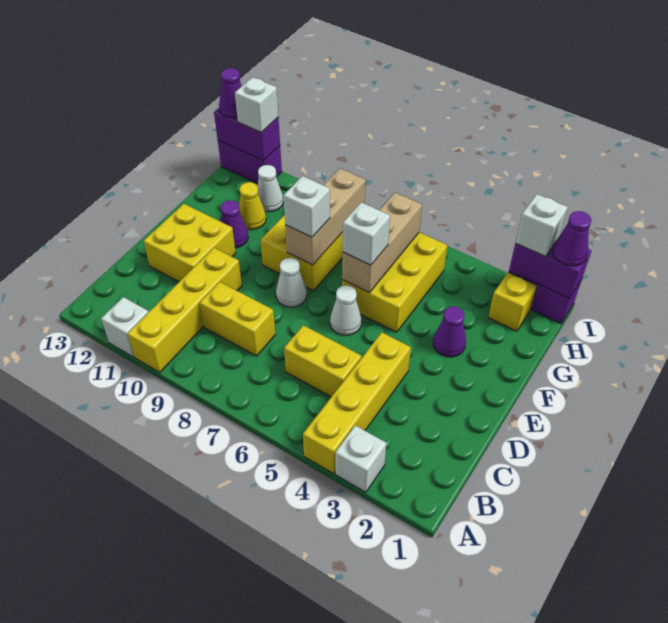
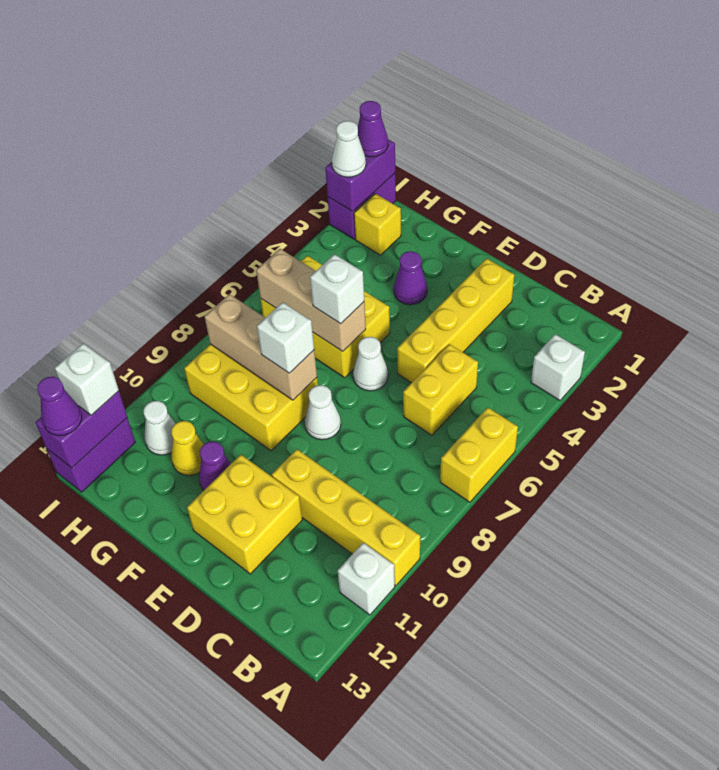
yellow brick A4:D4 level 1 -> yellow brick D2:D5 level 1
yellow brick C8:C9 level 1 -> yellow brick A6:A7 level 1
white brick I2 level 3 -> white cone I2 level 3

